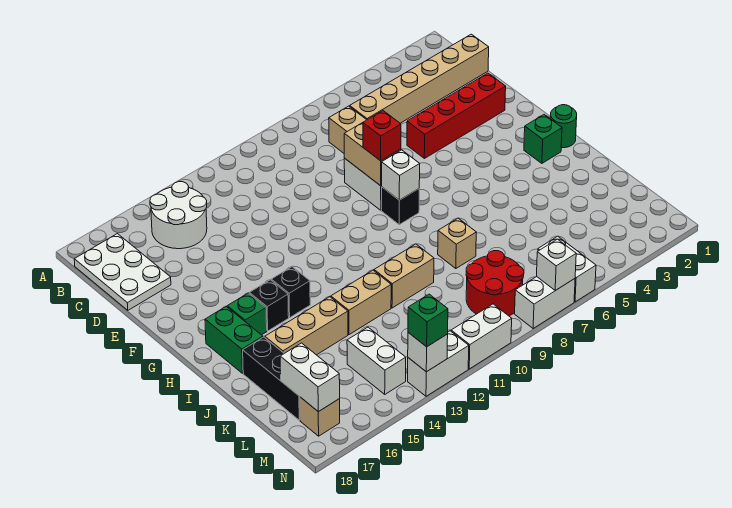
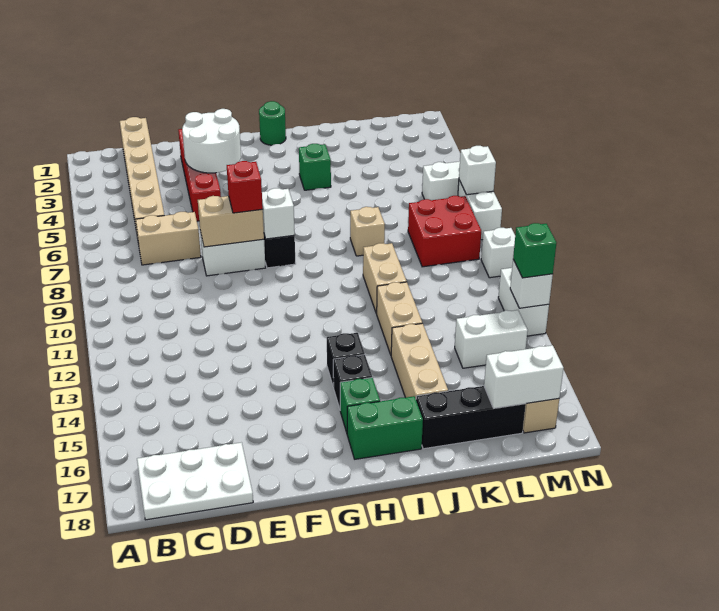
white round brick B14:C15 level 1 -> white round brick E3:F4 level 2
green brick H2 level 1 -> green brick I4 level 1
red round brick L8:M9 level 1 -> red brick L8:M9 level 1
white brick N10:N11 level 1 -> white brick N10 level 1

